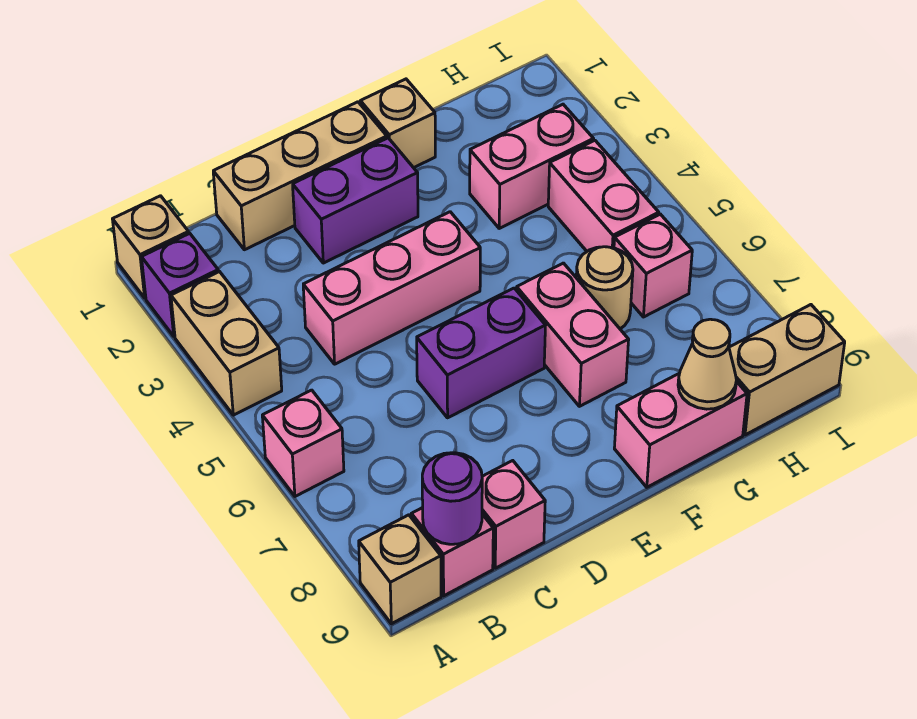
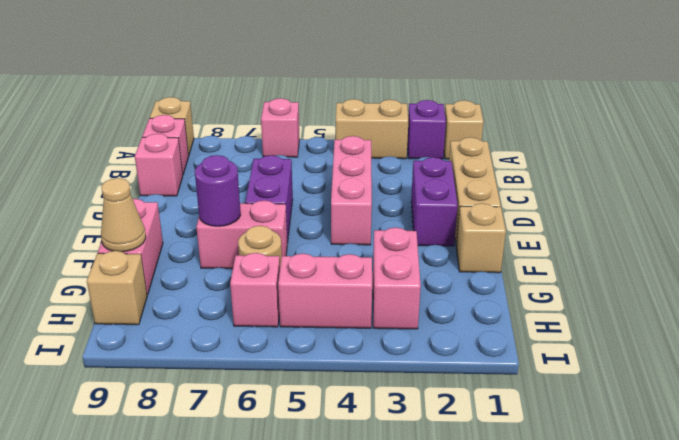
purple round brick B9 level 2 -> purple round brick F7 level 2
tan brick H9:I9 level 1 -> tan brick H9 level 1

